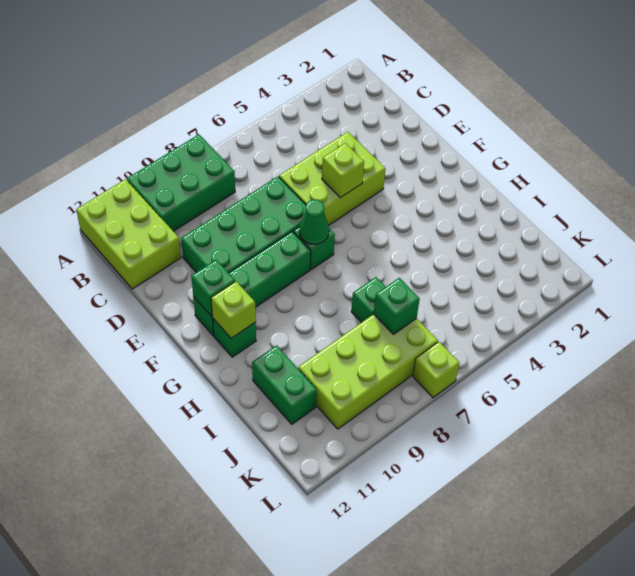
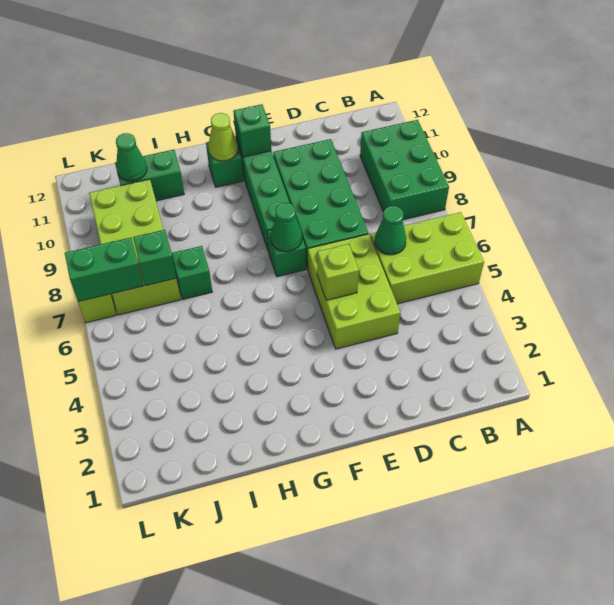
lime brick A11:C12 level 1 -> lime brick A5:C6 level 1
none -> green cone C6 level 2
lime brick G11 level 2 -> lime cone G11 level 2
none -> green cone J11 level 2
none -> green brick K7:L7 level 2

